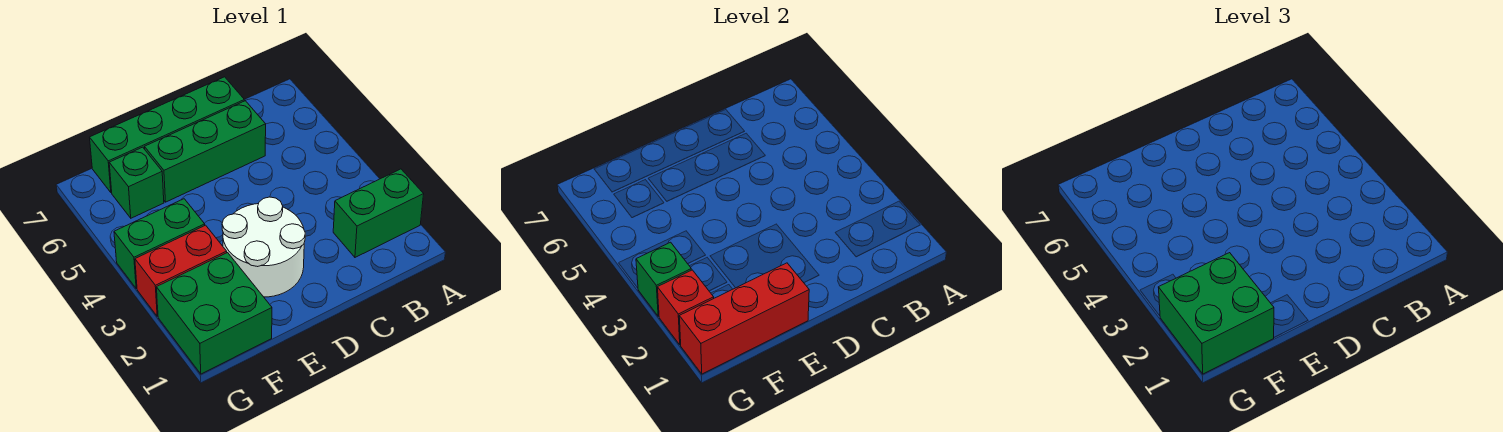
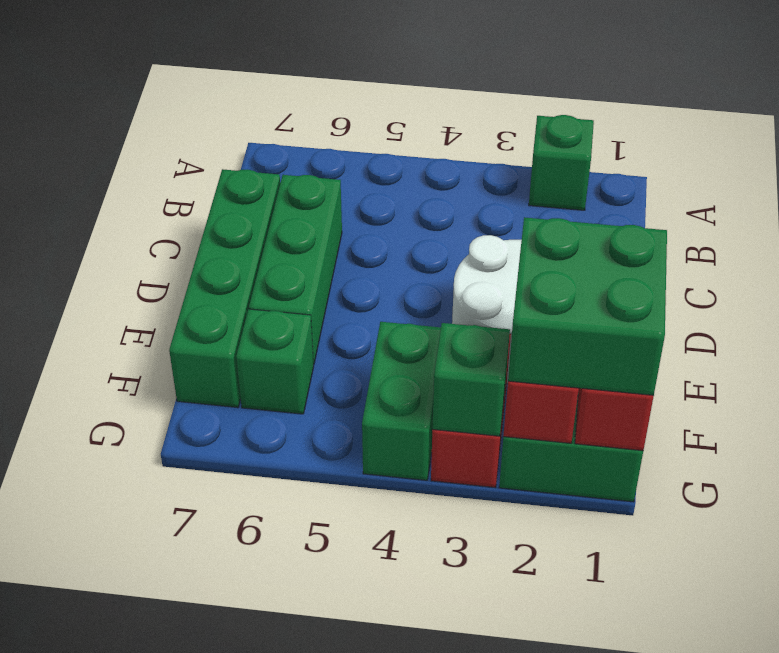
green brick A2:B2 level 1 -> green brick A2 level 1

